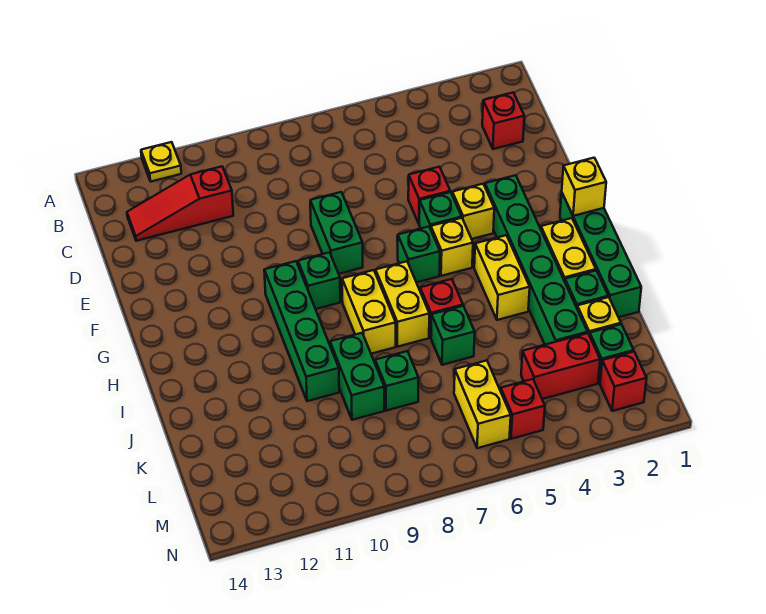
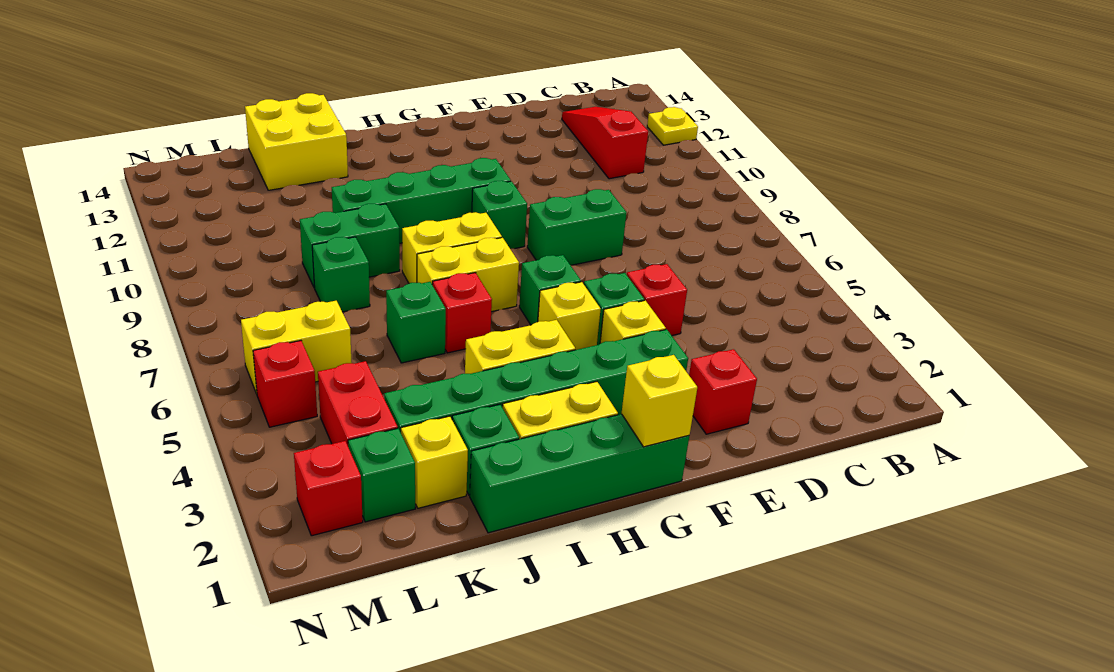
red brick C2 level 1 -> red brick E2 level 1
none -> yellow brick J13:K14 level 1

